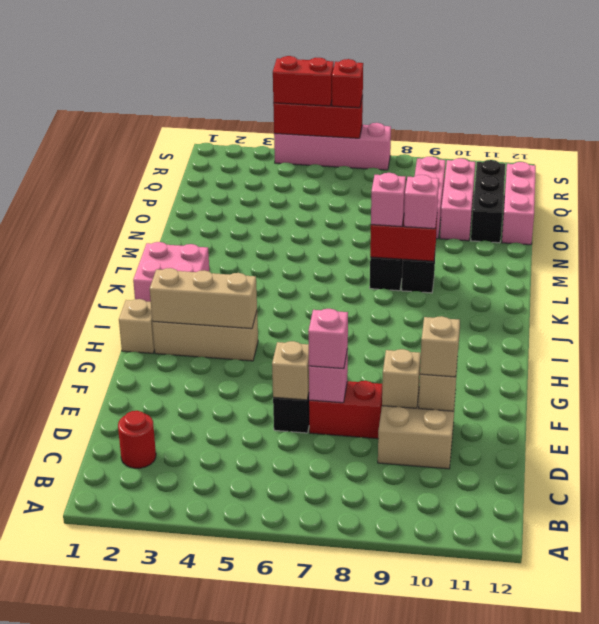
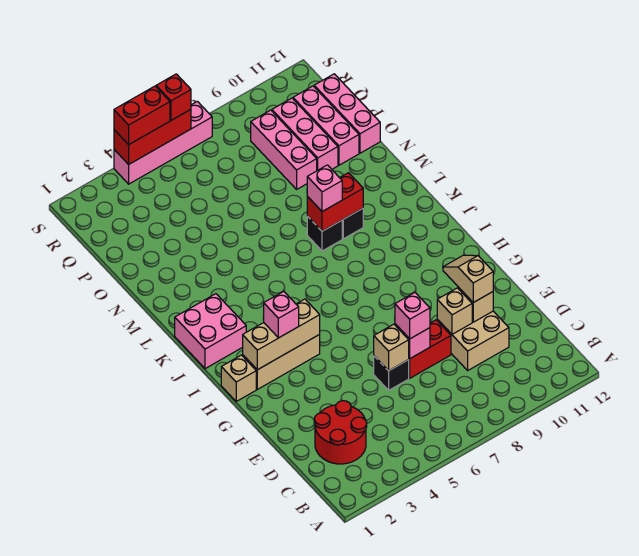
red round brick C2 level 1 -> red round brick C2:D3 level 1
pink brick L9 level 3 -> pink brick H3 level 3
black brick O11:Q11 level 1 -> pink brick O11:Q11 level 1

